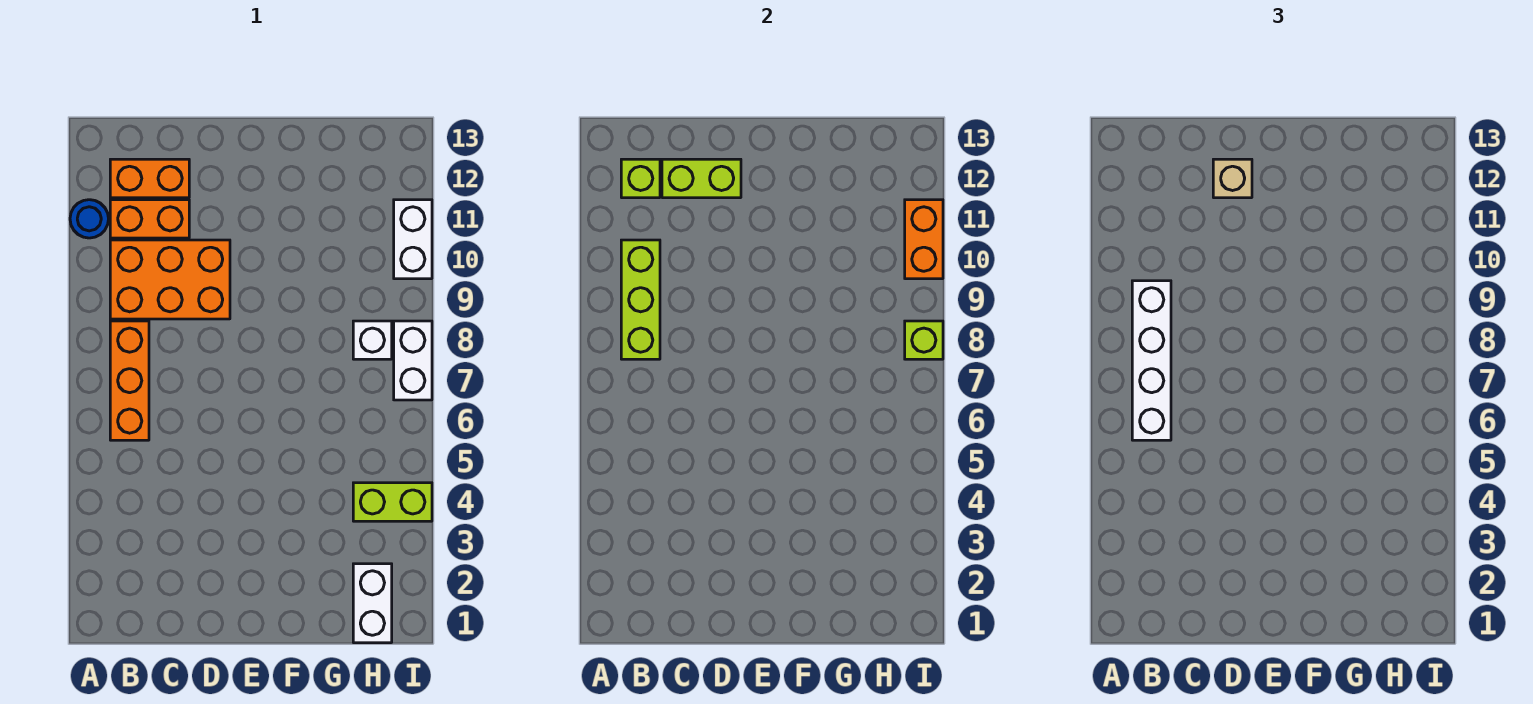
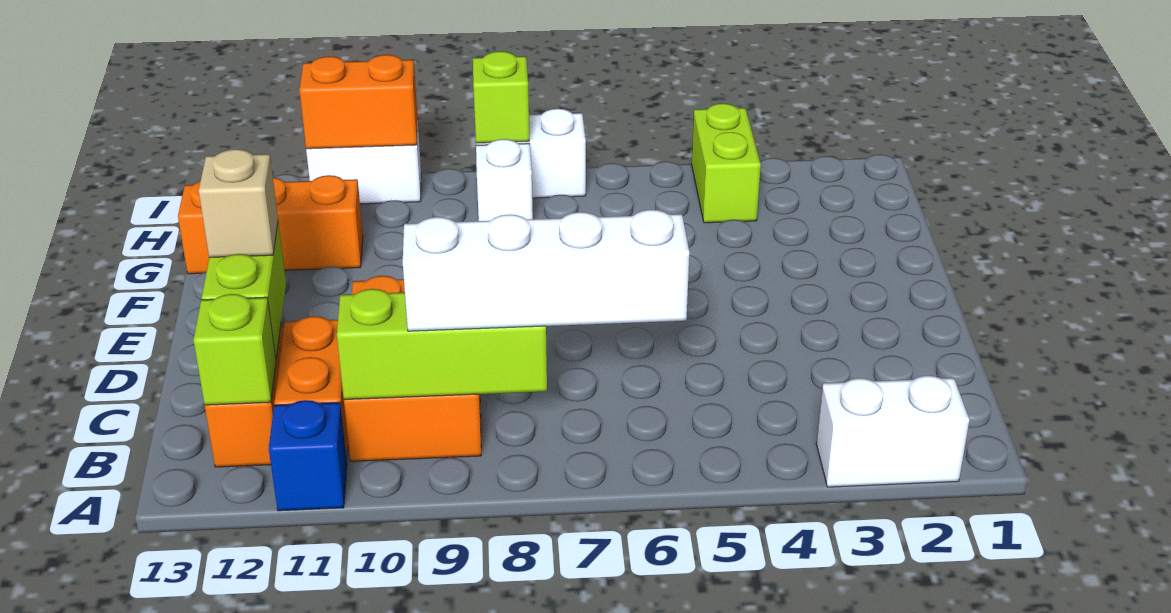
blue round brick A11 level 1 -> blue brick A11 level 1
orange brick B6:B8 level 1 -> orange brick G11:G13 level 1
white brick H1:H2 level 1 -> white brick A2:A3 level 1

